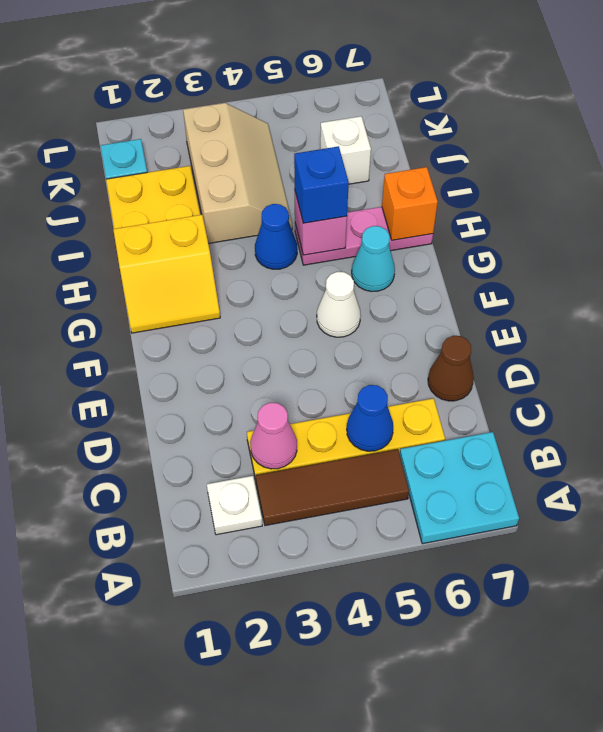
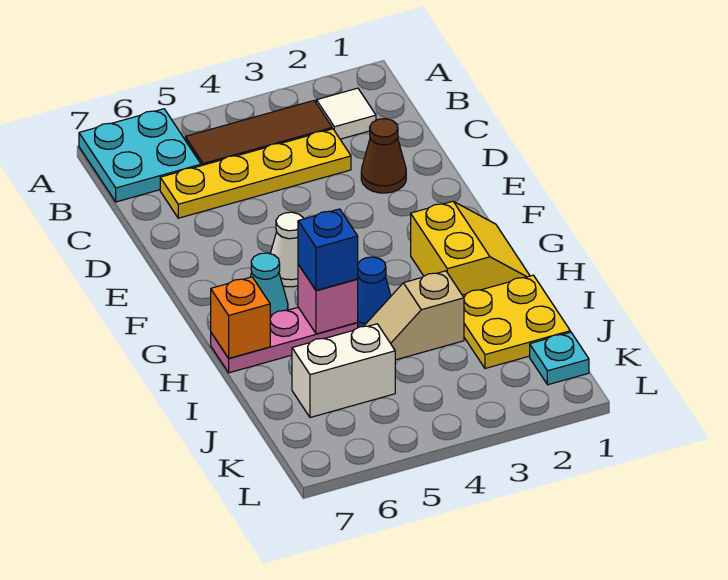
white plate B2 level 1 -> white tile B2 level 1
pink cone C3 level 2 -> none
blue cone C5 level 2 -> none
brown cone D7 level 1 -> brown cone D2 level 1
yellow slope G1:H2 level 1 top H -> yellow slope G1:H2 level 1 top 2
tan slope I3:K4 level 1 top 3 -> tan slope I3:I4 level 1 top 3
white brick J6 level 1 -> white brick J5:J6 level 1

